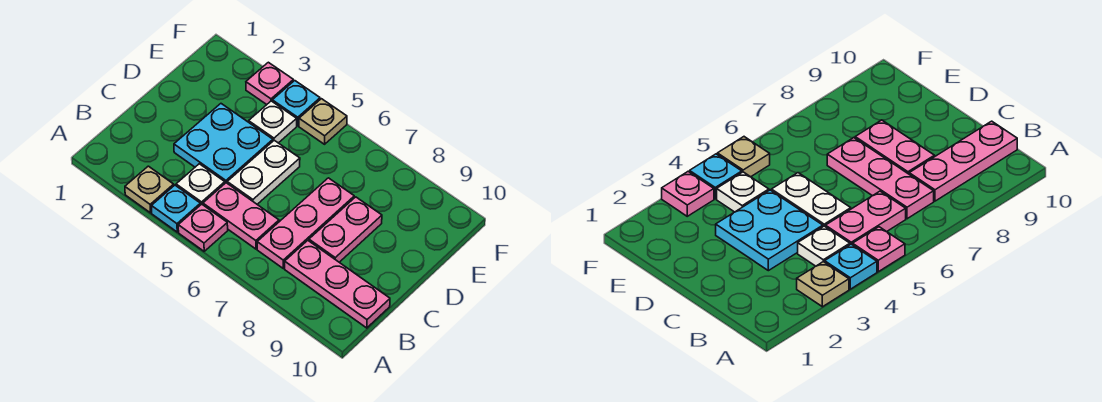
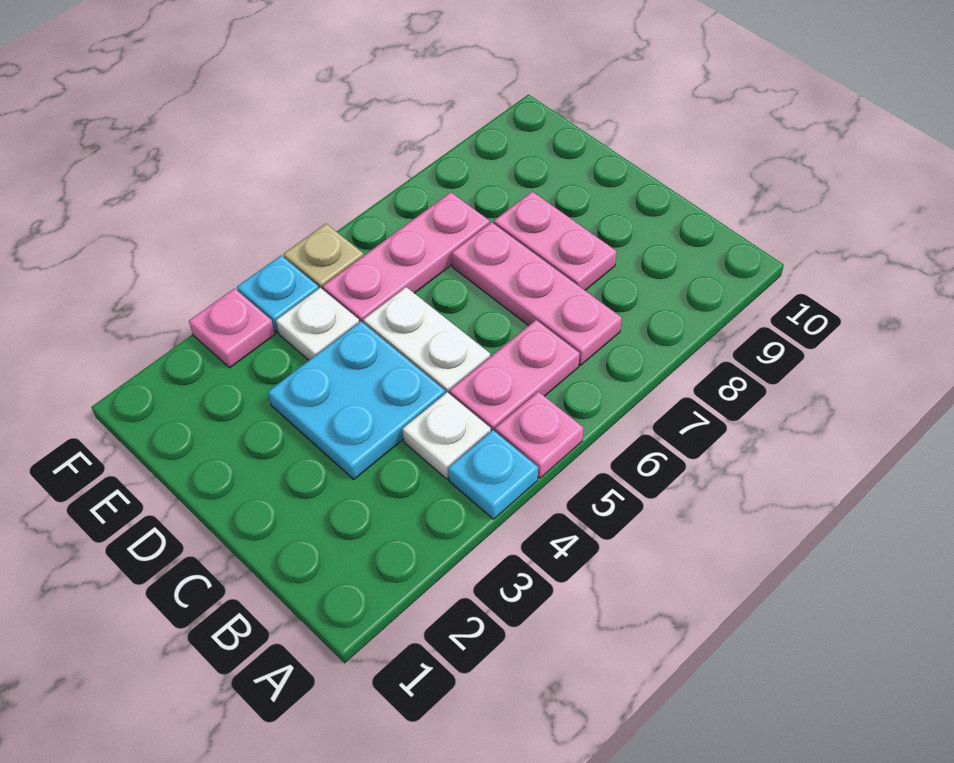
tan plate A3 level 1 -> none
pink plate B8:B10 level 1 -> pink plate E5:E7 level 1

